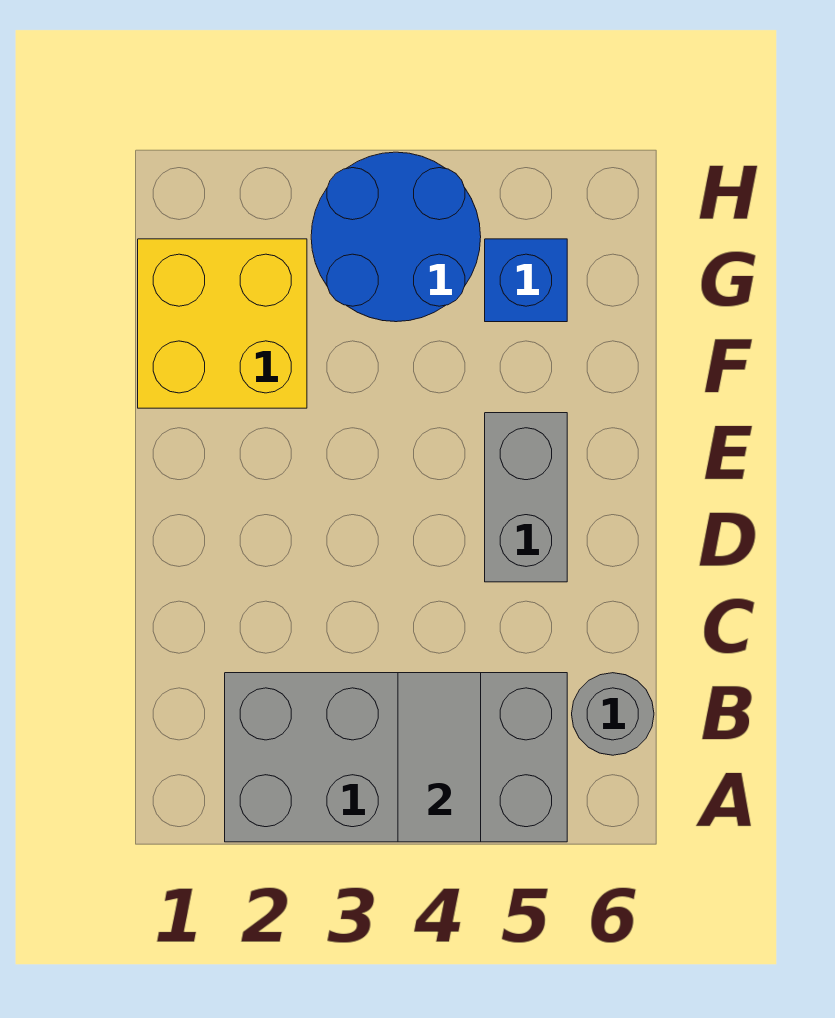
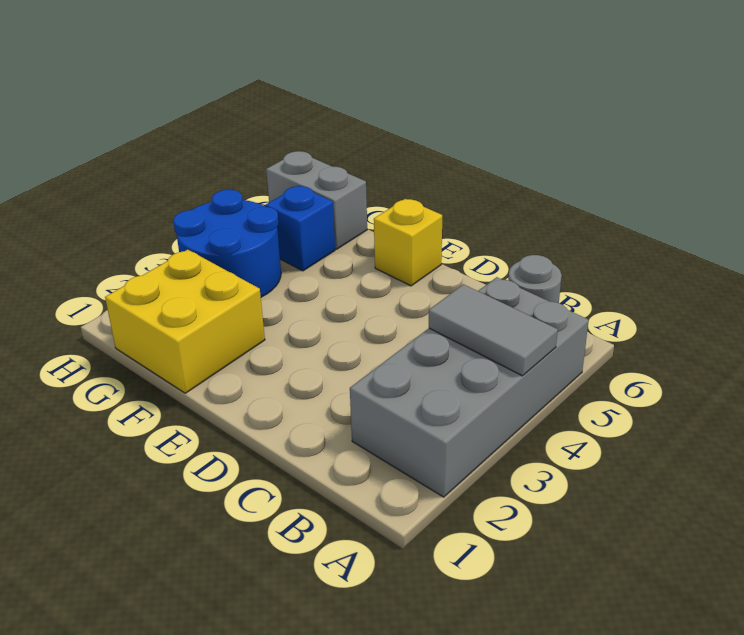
grey brick D5:E5 level 1 -> grey brick G6:H6 level 1
none -> yellow brick E6 level 1

